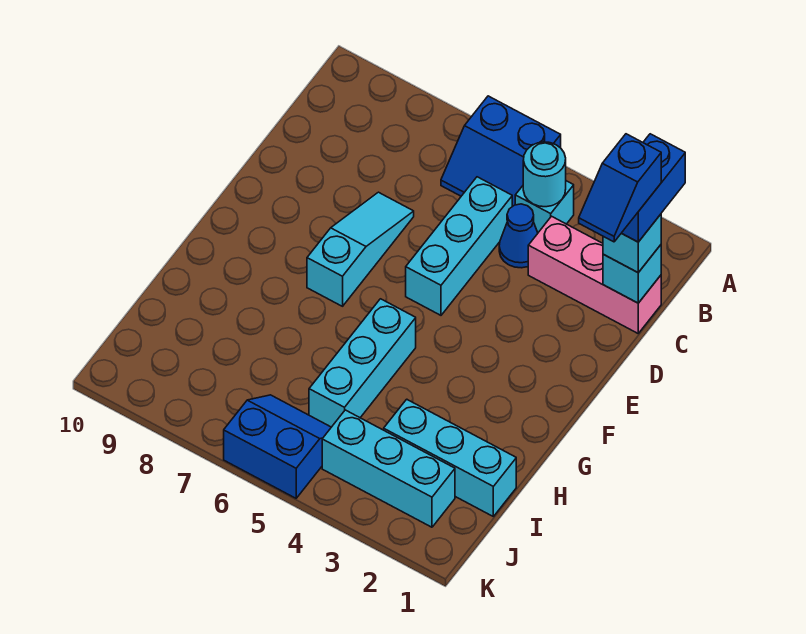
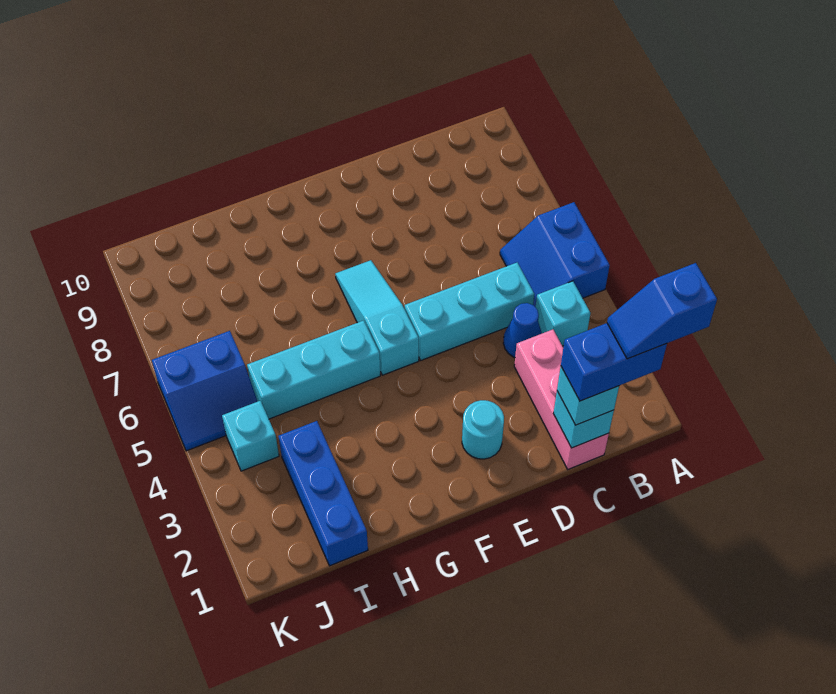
cyan round brick B4 level 2 -> cyan round brick E2 level 1
blue slope C1:D1 level 5 top C -> blue slope A1:B1 level 5 top A
cyan slope D7:F7 level 1 top F -> cyan slope F5:F7 level 1 top 5
cyan brick I1:I3 level 1 -> blue brick I1:I3 level 1
cyan brick J2:J4 level 1 -> cyan brick J4 level 1
blue slope J5:K6 level 1 top K -> blue slope J5:K6 level 1 top 6

